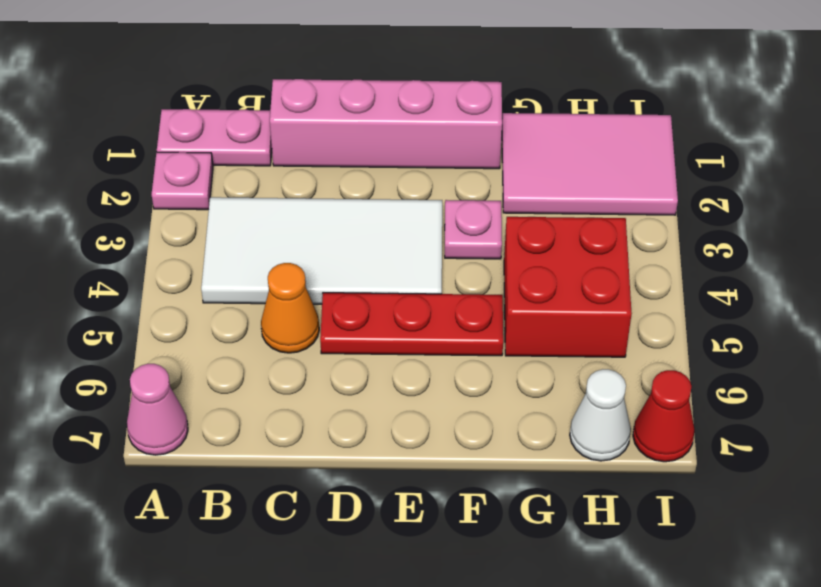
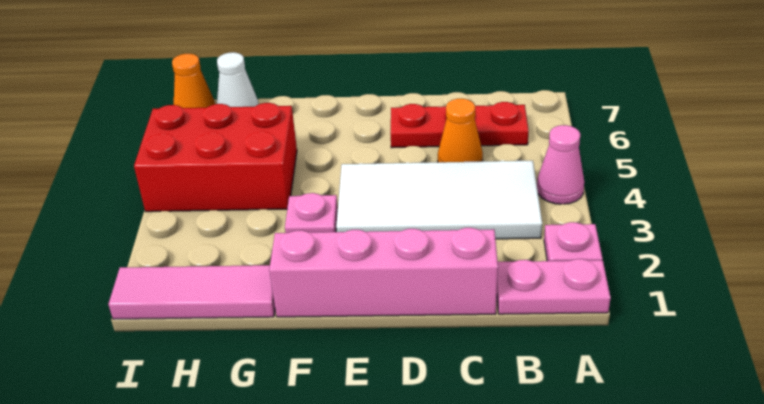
pink cone A7 level 1 -> pink cone A4 level 1
red plate D5:F5 level 1 -> red plate B6:D6 level 1
pink tile G1:I2 level 1 -> pink tile G1:I1 level 1
red brick G4:H5 level 1 -> red brick G4:I5 level 1
red cone I7 level 1 -> orange cone I7 level 1

